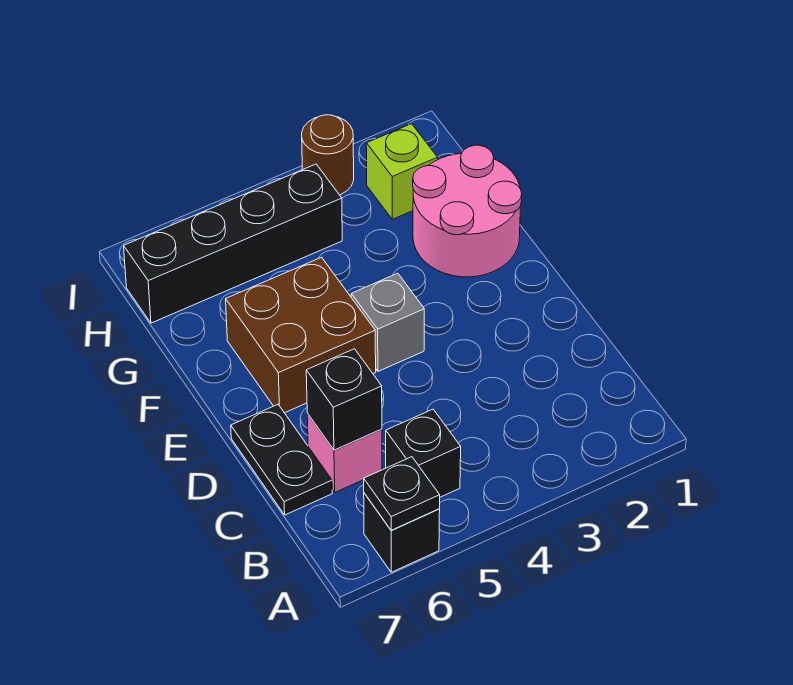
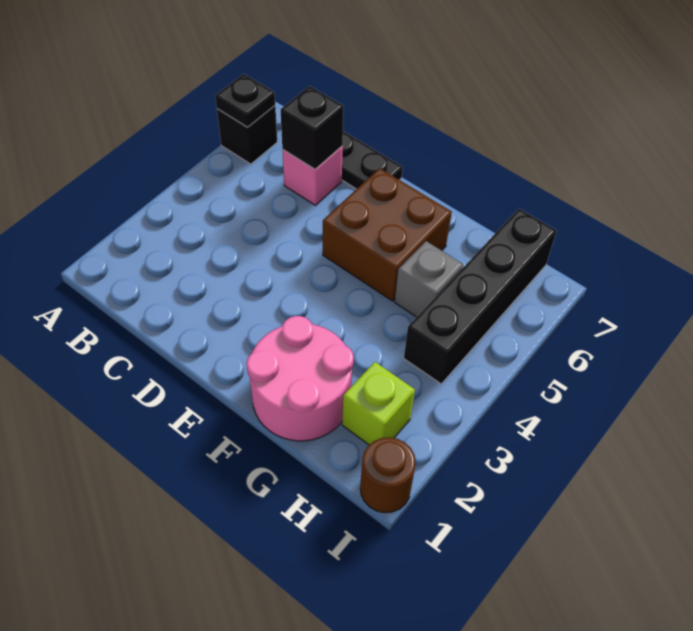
black brick B5 level 1 -> none
grey brick E4 level 1 -> grey brick G5 level 1
brown round brick I3 level 1 -> brown round brick I1 level 1

